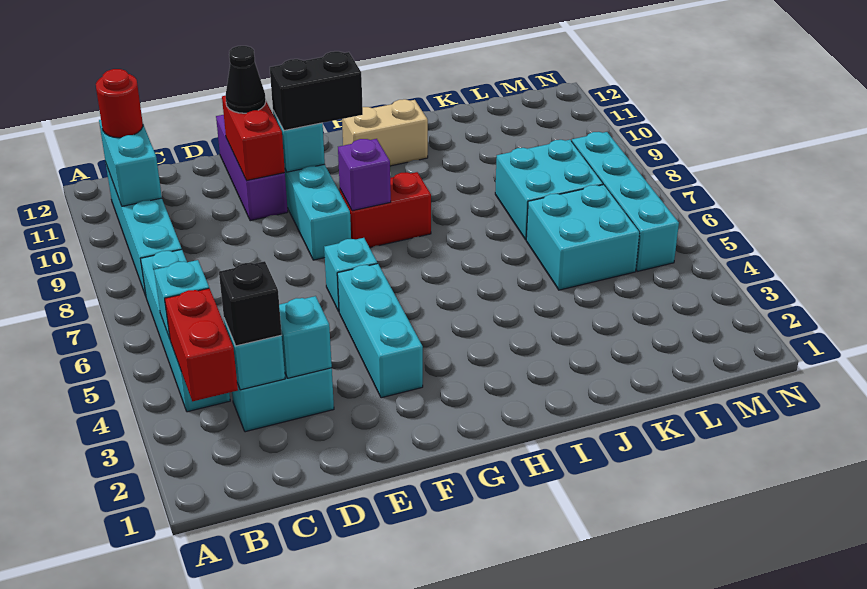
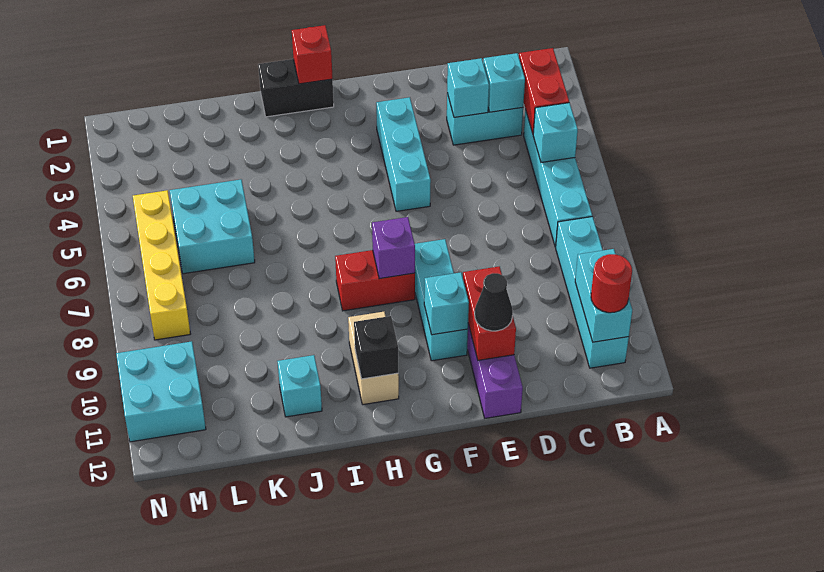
black brick C3 level 3 -> black brick H11 level 2
cyan brick F6 level 1 -> cyan brick J11 level 1
black brick F10:G10 level 3 -> black brick H1:I1 level 1
none -> red brick H1 level 2
tan brick H11:I11 level 1 -> tan brick H10:H11 level 1
cyan brick K7:L8 level 1 -> cyan brick M10:N11 level 1
cyan brick M5:M8 level 1 -> yellow brick M5:M8 level 1

